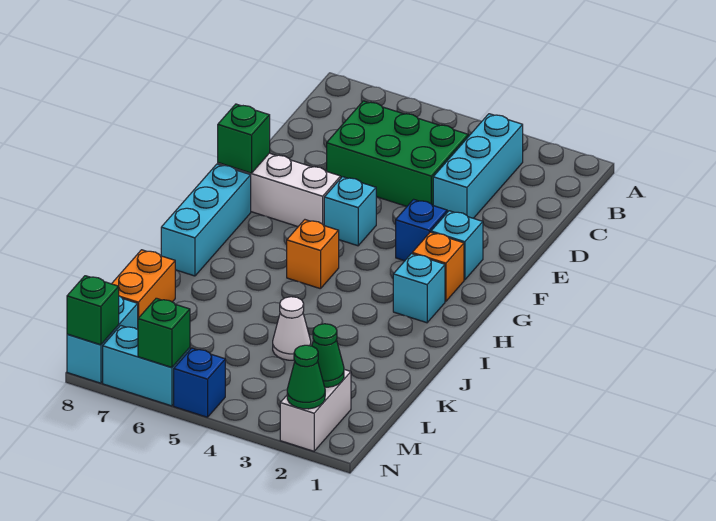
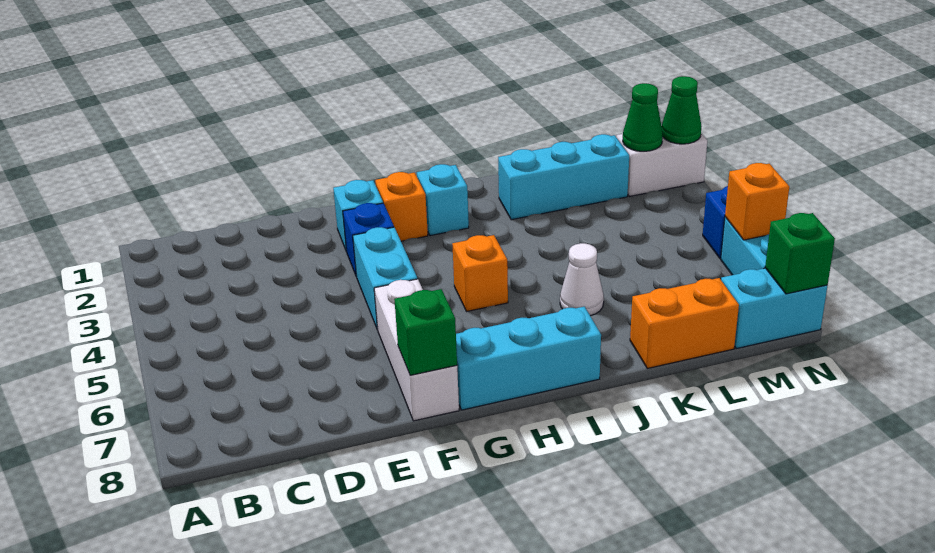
cyan brick B3:D3 level 1 -> cyan brick J2:L2 level 1
green brick C4:D6 level 1 -> none
cyan brick F5 level 1 -> cyan brick F4:F5 level 1
white cone K4 level 1 -> white cone J6 level 1
green brick N6 level 2 -> orange brick N6 level 2

